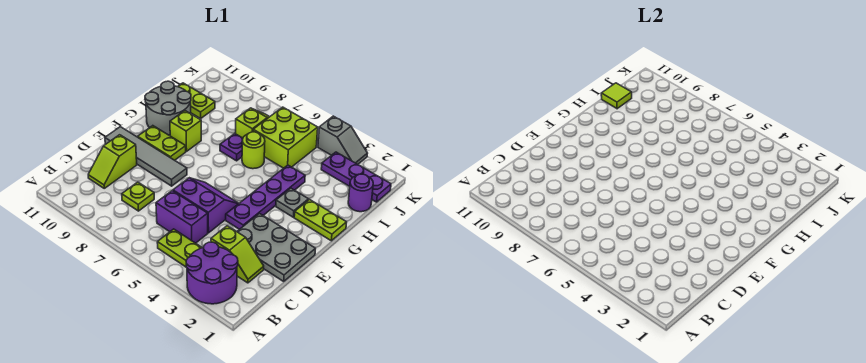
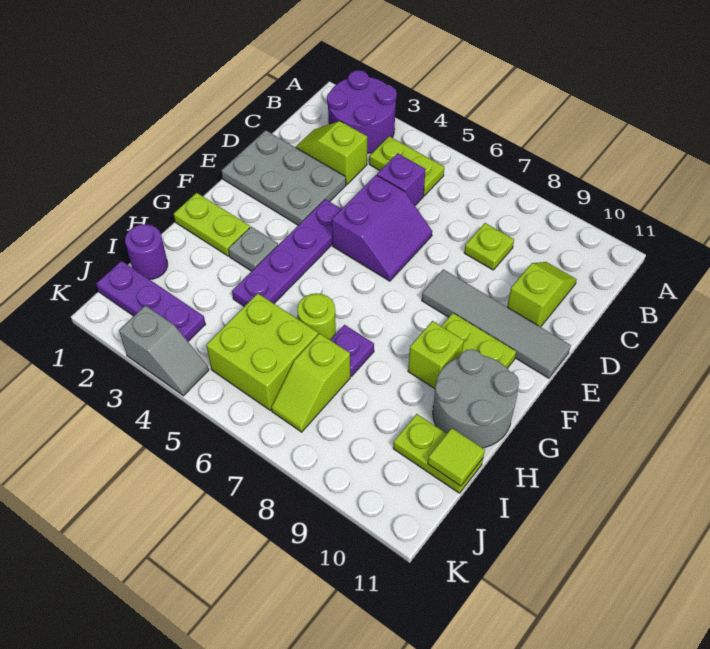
purple brick C5:C6 level 1 -> purple brick C5 level 1
purple slope D5:E6 level 1 top D -> purple slope D5:E6 level 1 top 5
grey slope K3:K4 level 1 top 4 -> grey slope K3:K4 level 1 top 3

